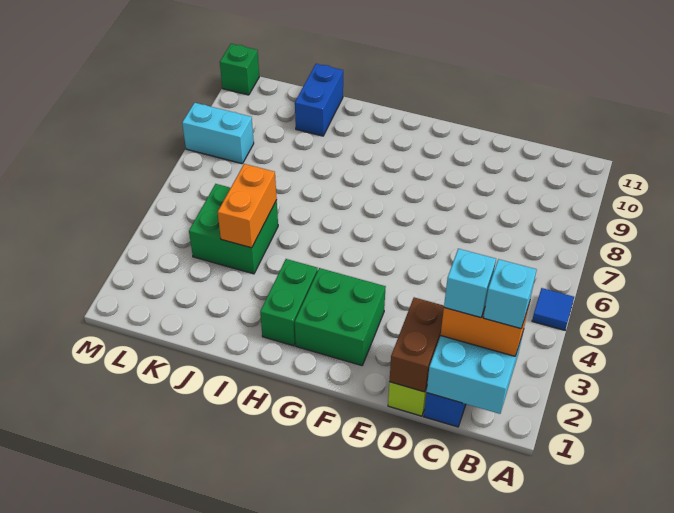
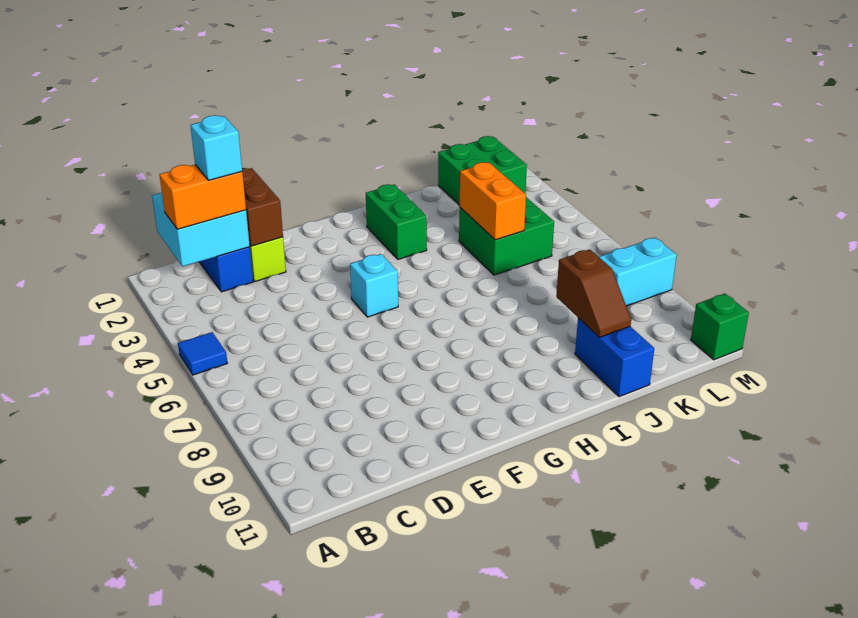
cyan brick B2 level 4 -> cyan brick F5 level 1
green brick F2:G3 level 1 -> green brick K1:L2 level 1
none -> brown slope J9:J10 level 2 top 9

